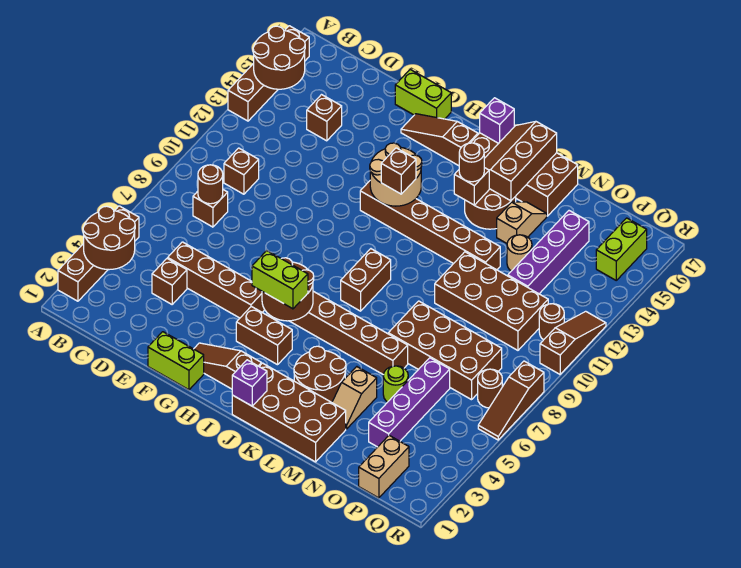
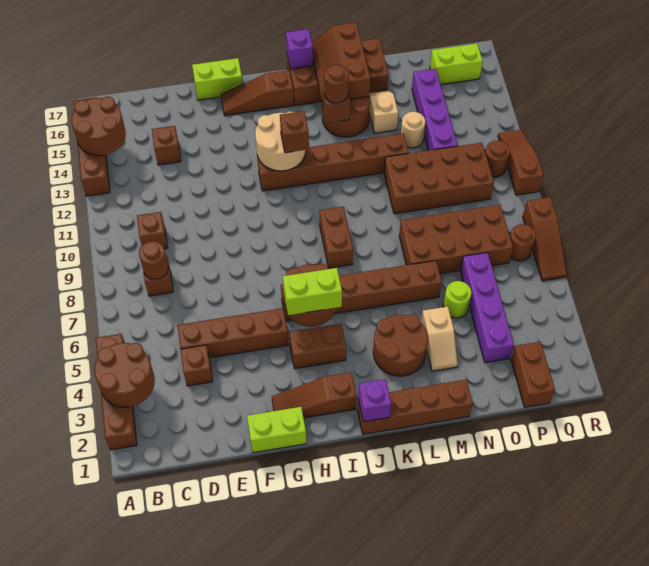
brown brick J1:M2 level 1 -> brown brick J1:M1 level 1
tan brick P1:P2 level 1 -> brown brick P1:P2 level 1
lime brick Q15:Q16 level 1 -> lime brick P16:Q16 level 1

